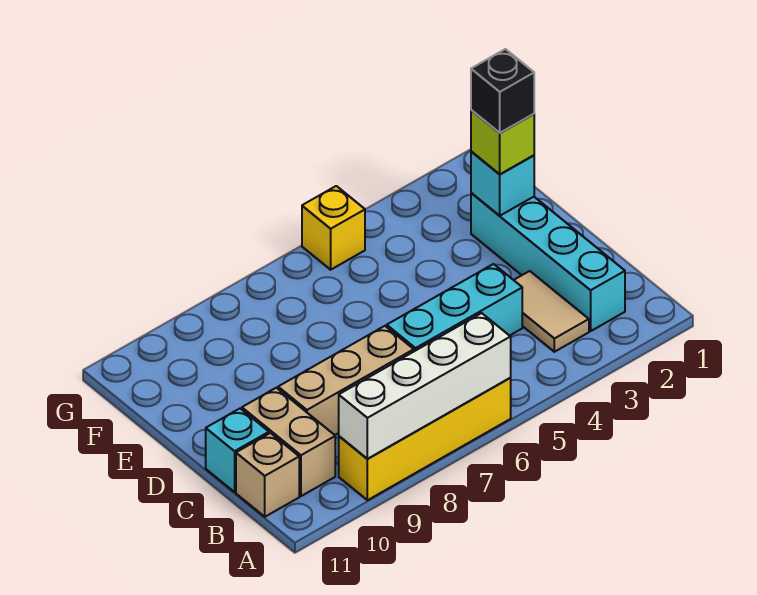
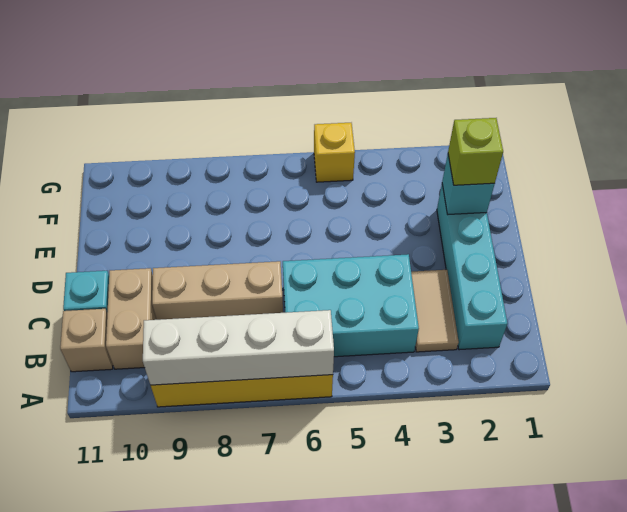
cyan brick C4:C6 level 1 -> cyan brick B4:C6 level 1
black brick E2 level 4 -> none

